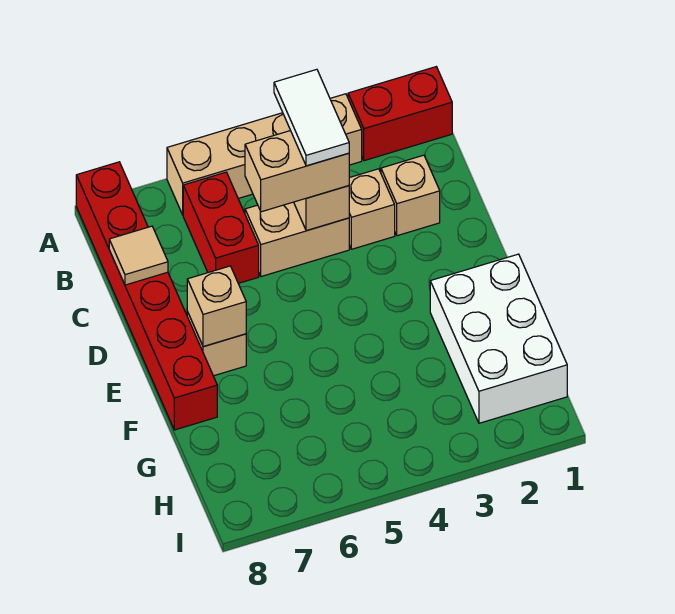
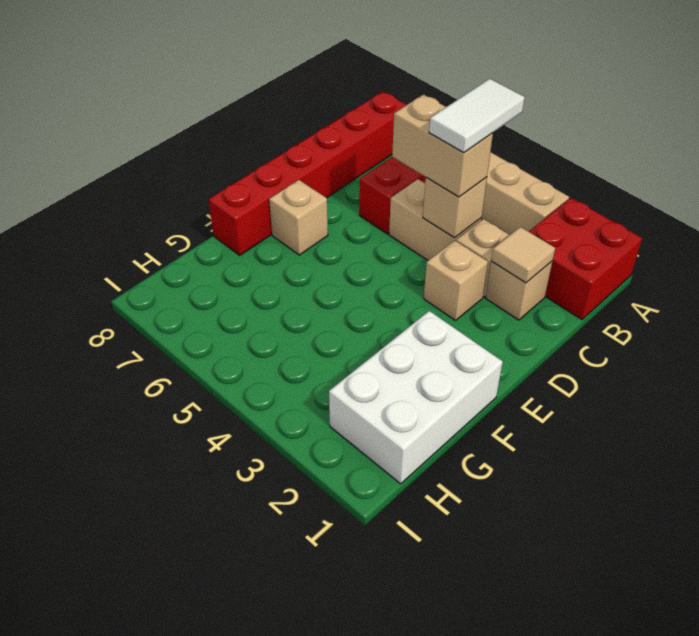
red brick A1:A2 level 1 -> red brick A1:B2 level 1
tan tile C8 level 2 -> tan tile C2 level 2
tan brick E7 level 2 -> tan brick D3 level 1

